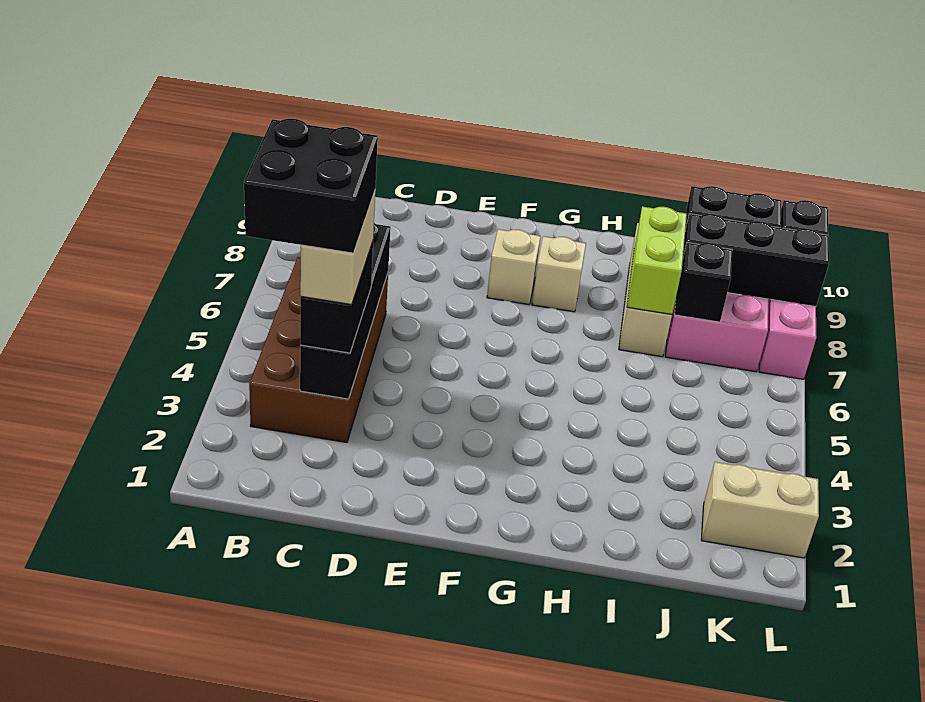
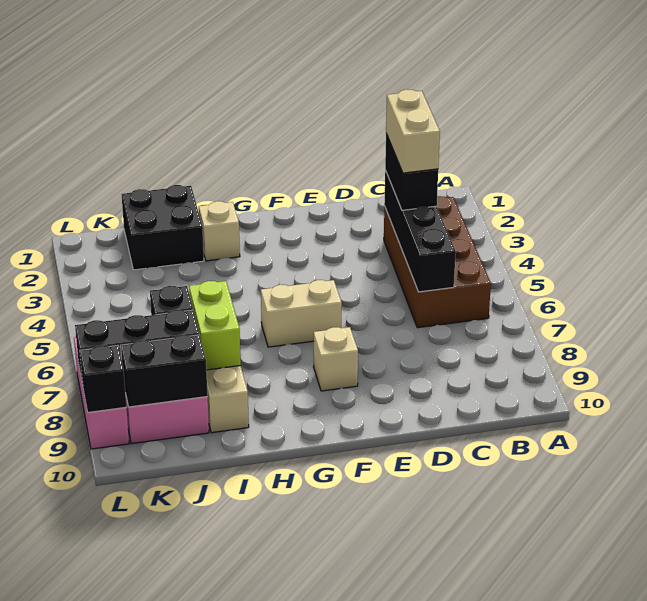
black brick B3:C4 level 5 -> black brick I1:J2 level 1
tan brick G8 level 1 -> tan brick H2 level 1
tan brick K2:L2 level 1 -> tan brick F6:G6 level 1

